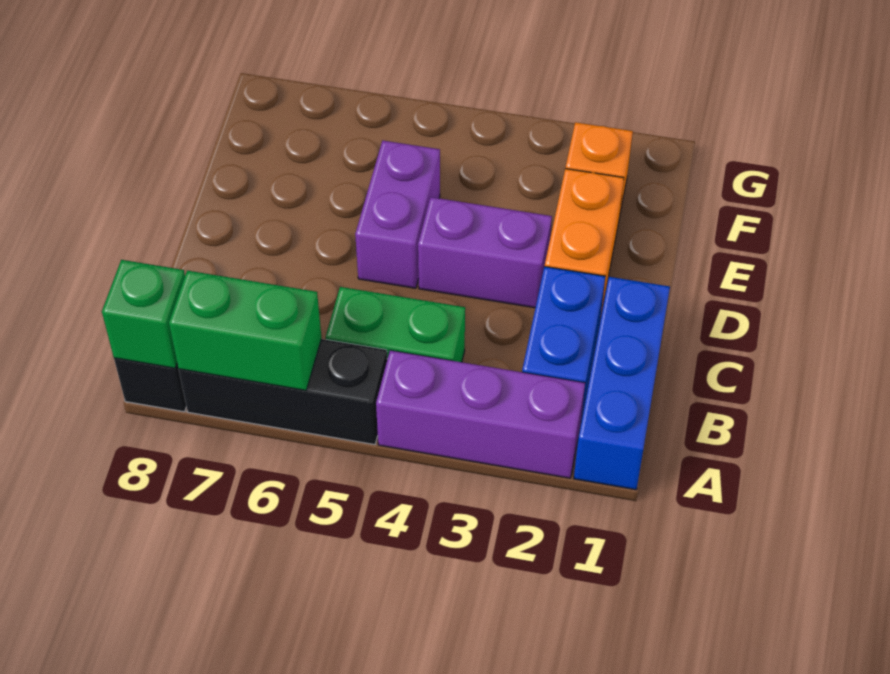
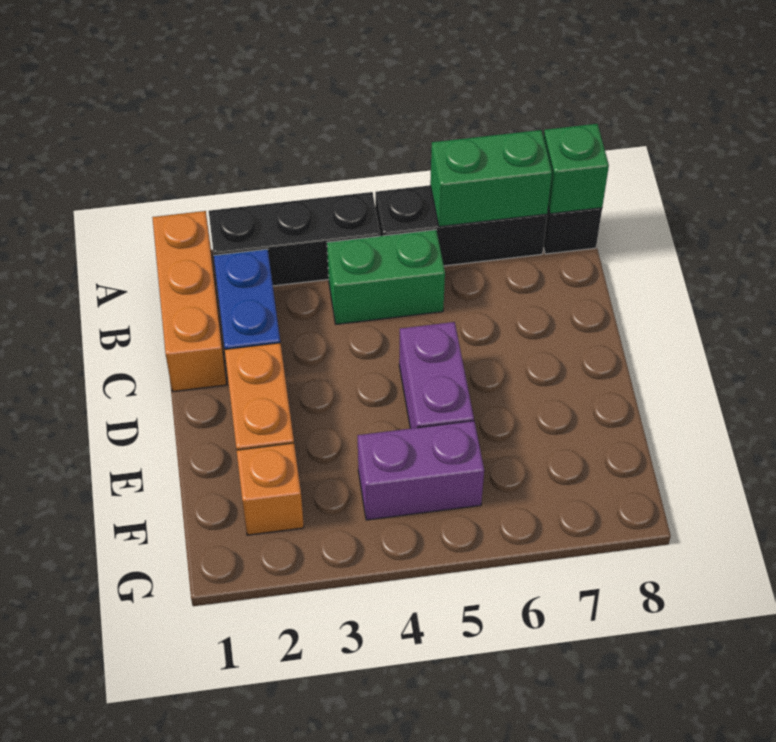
blue brick A1:C1 level 1 -> orange brick A1:C1 level 1
purple brick A2:A4 level 1 -> black brick A2:A4 level 1
purple brick D3:D4 level 1 -> purple brick F4:F5 level 1

